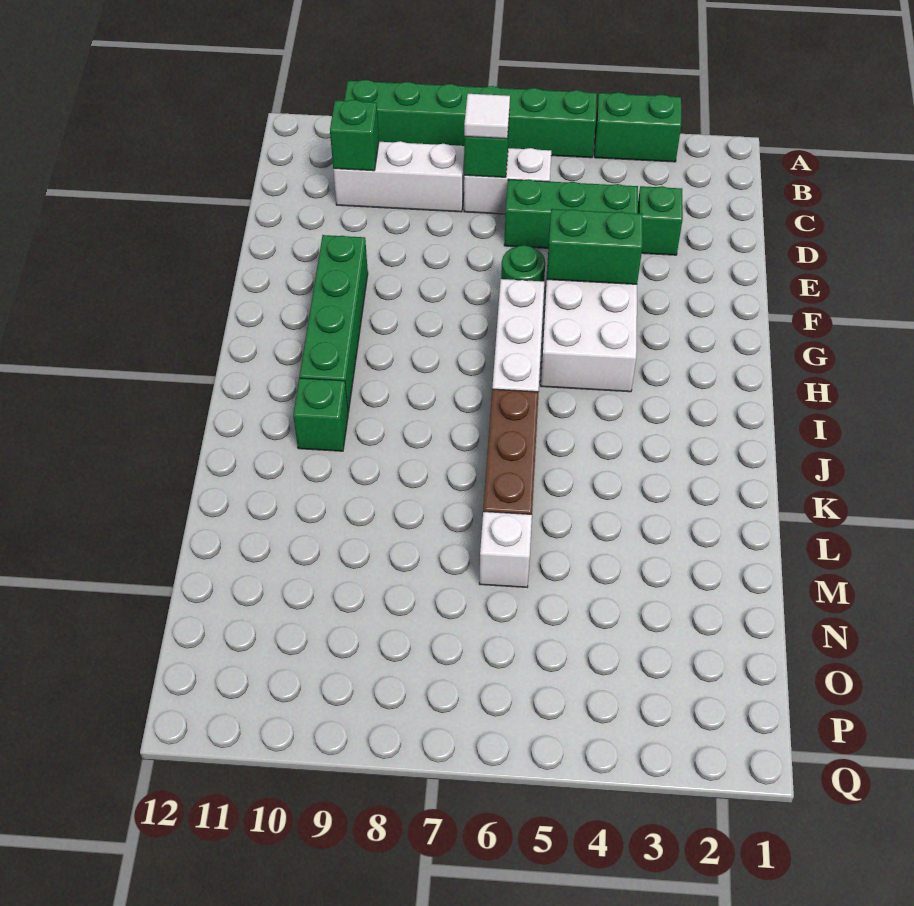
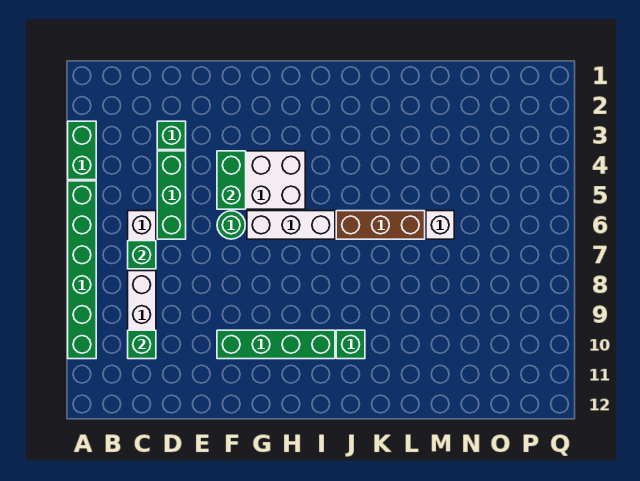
white tile C7 level 3 -> none

